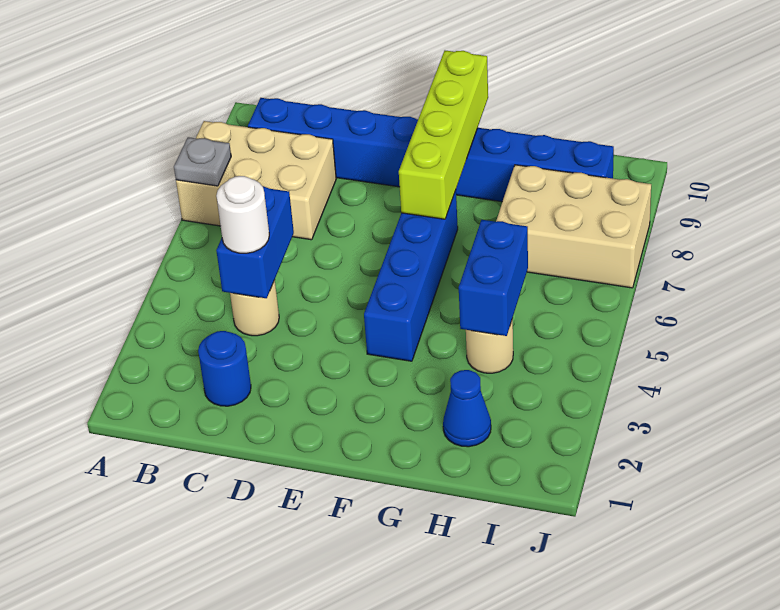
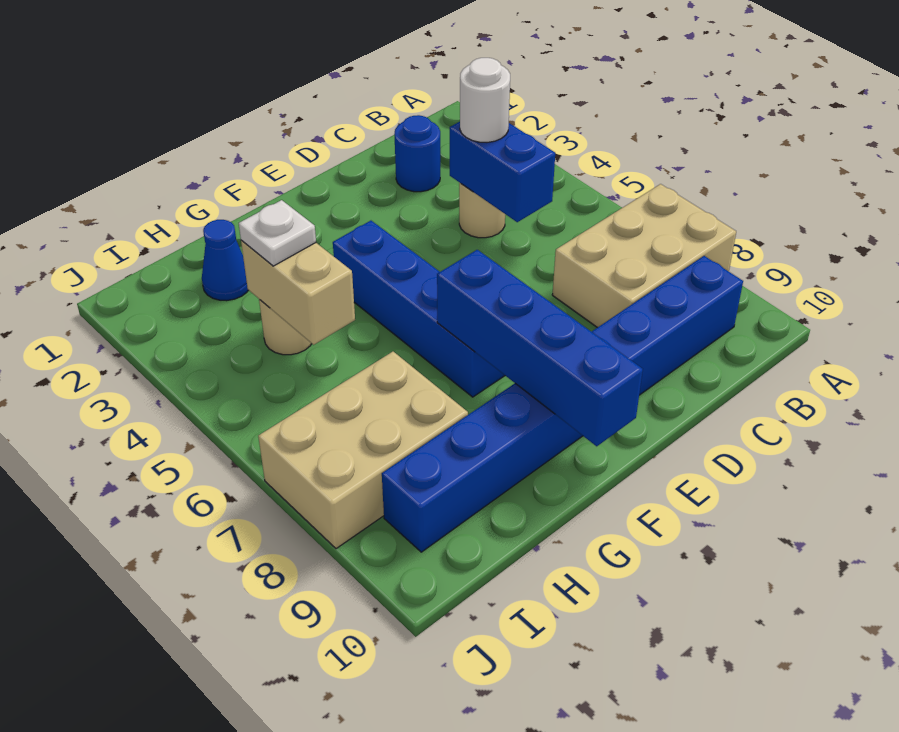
grey plate A7 level 2 -> none
lime brick F7:F10 level 2 -> blue brick F7:F10 level 2
blue brick H4:H5 level 2 -> tan brick H4:H5 level 2
none -> white plate H4 level 3

